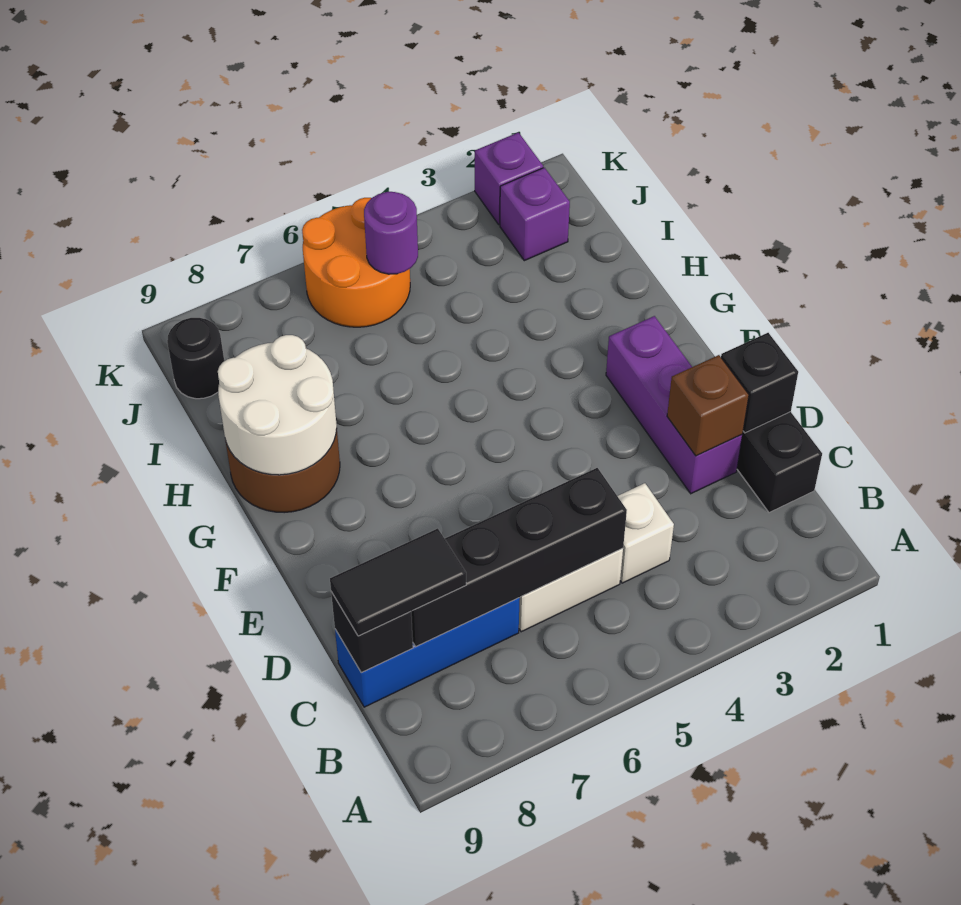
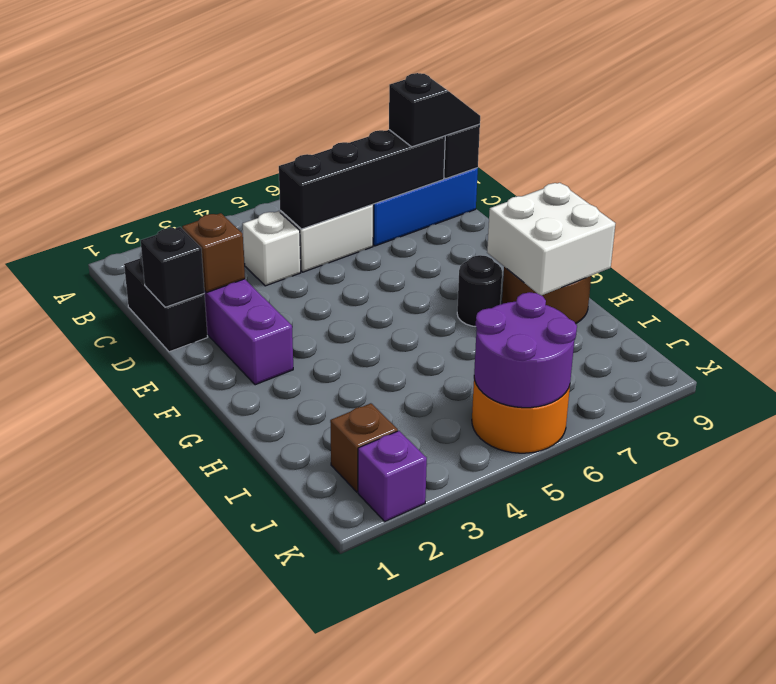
black tile C8:C9 level 3 -> black slope C8:C9 level 3 top 8
white round brick G8:H9 level 2 -> white brick G8:H9 level 2
purple brick J2 level 1 -> brown brick J2 level 1
purple round brick J5 level 2 -> purple round brick J5:K6 level 2
black round brick J9 level 1 -> black round brick G7 level 1

